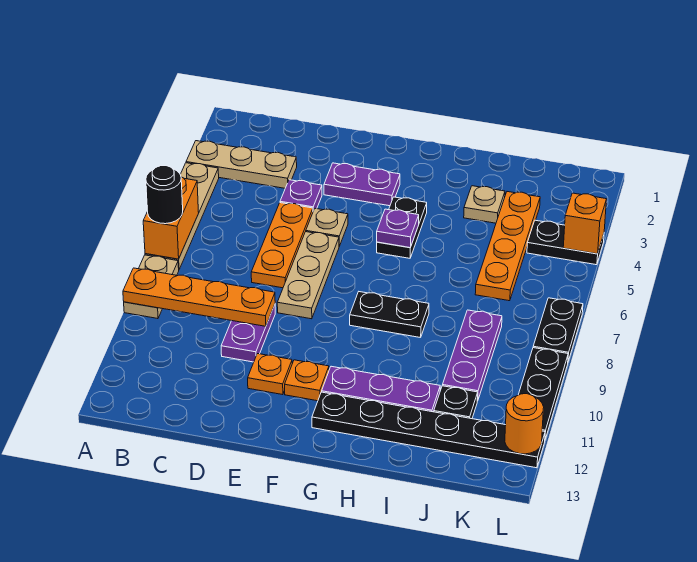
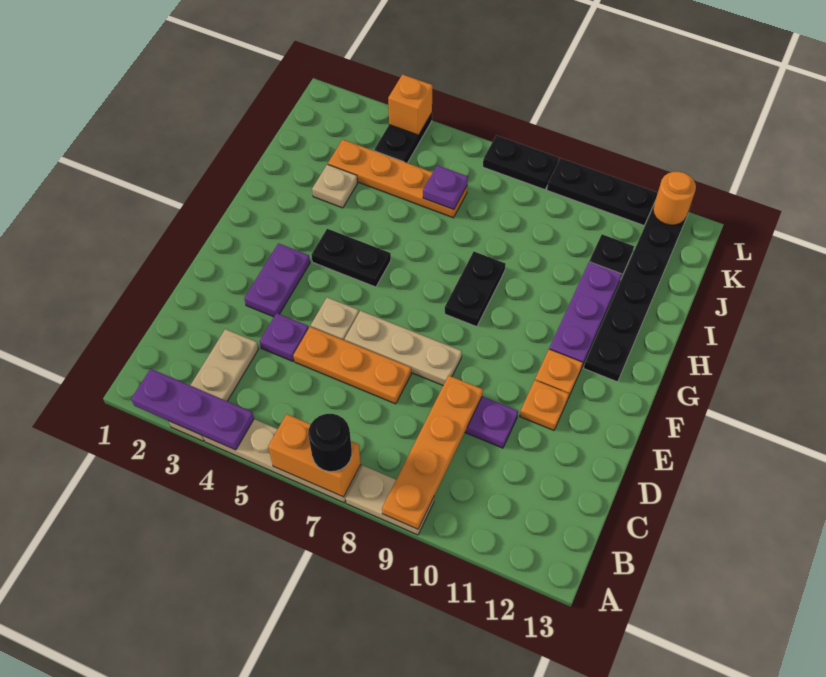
purple plate G5 level 2 -> purple plate J6 level 2
purple plate J8:J10 level 1 -> purple plate A2:A4 level 2

